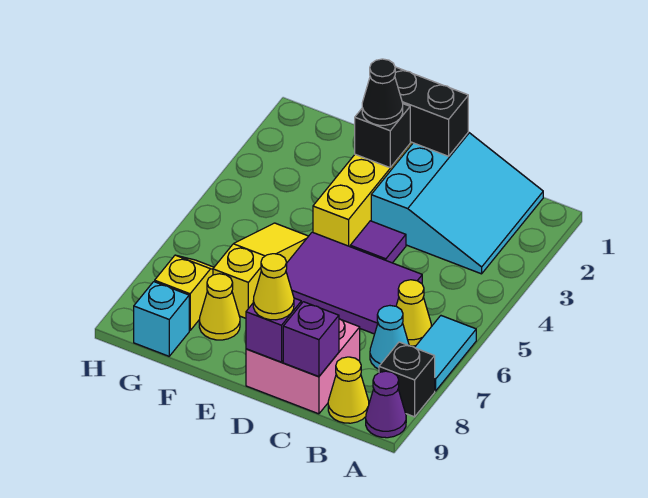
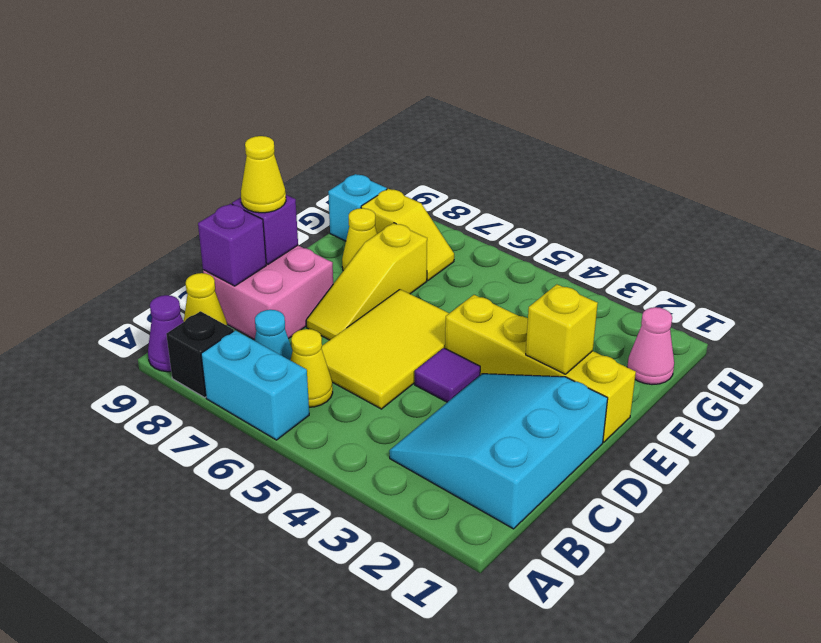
cyan tile A6:A7 level 1 -> cyan brick A6:A7 level 1
cyan slope B1:D3 level 1 top D -> cyan slope B1:D3 level 1 top 1
purple tile C5:E6 level 1 -> yellow tile C5:E6 level 1
black brick D1:E1 level 2 -> none
black brick E2 level 2 -> yellow brick E2 level 2
black cone E2 level 3 -> none
yellow slope F5:F7 level 1 top 7 -> yellow slope D7:F7 level 1 top F
none -> pink cone G1 level 1

